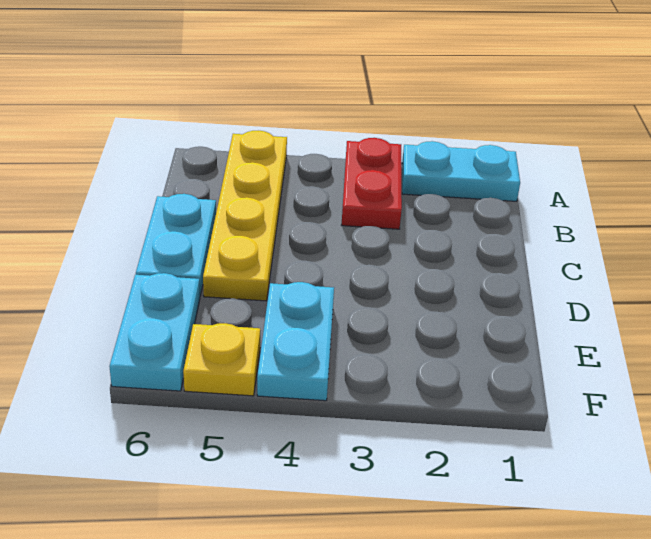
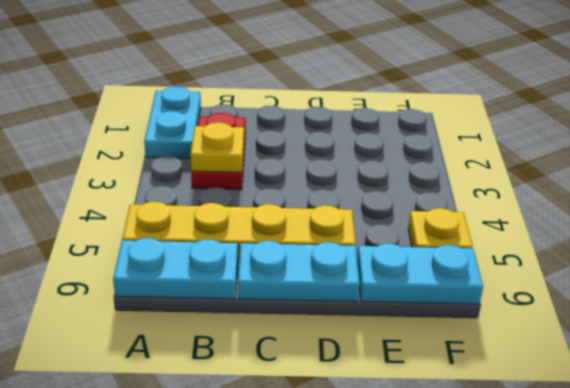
red plate A3:B3 level 1 -> red plate B2:B3 level 1
none -> yellow plate B3 level 2
cyan plate E4:F4 level 1 -> cyan plate A6:B6 level 1

